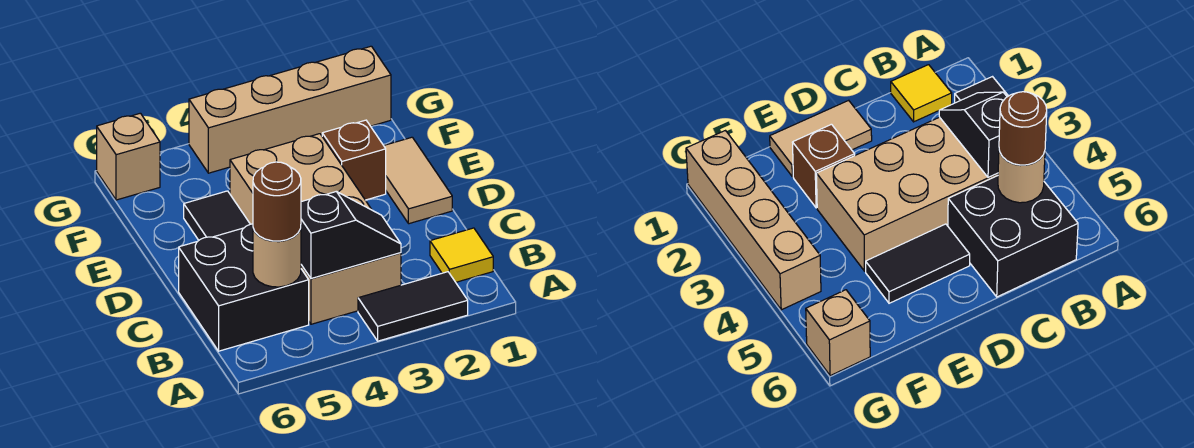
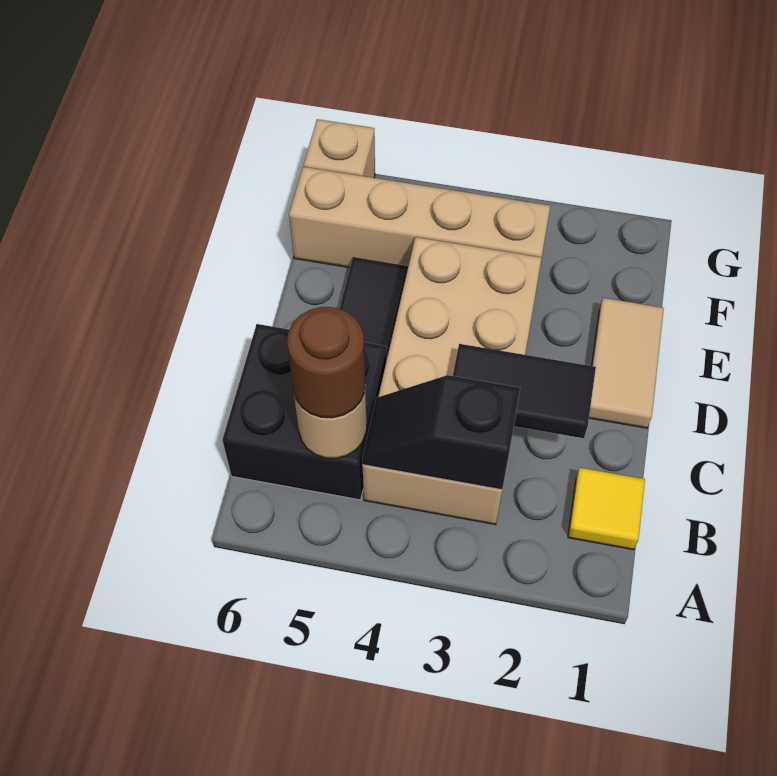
black tile A2:A3 level 1 -> black tile C2:C3 level 2
black slope B3:B4 level 2 top 4 -> black slope B3:B4 level 2 top 3
brown brick E2 level 1 -> none
tan brick G1:G4 level 1 -> tan brick F3:F6 level 1

